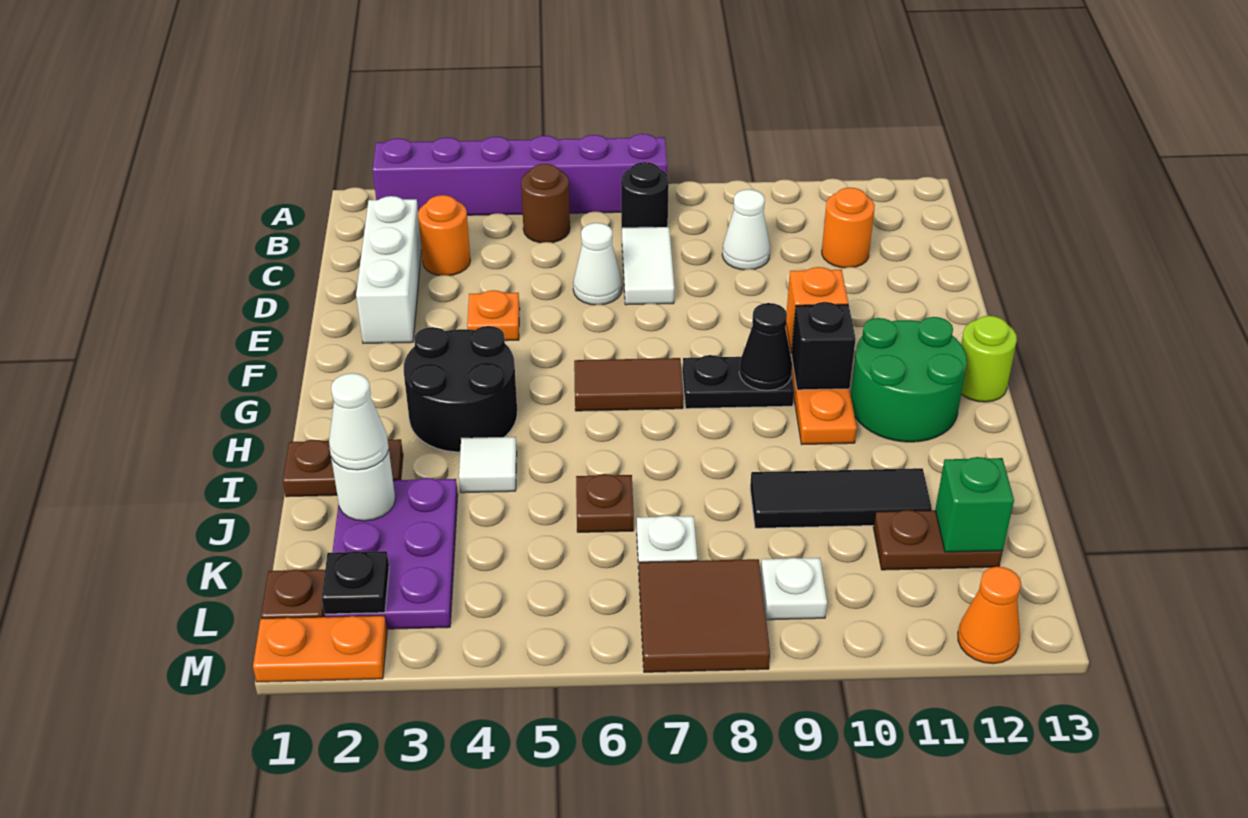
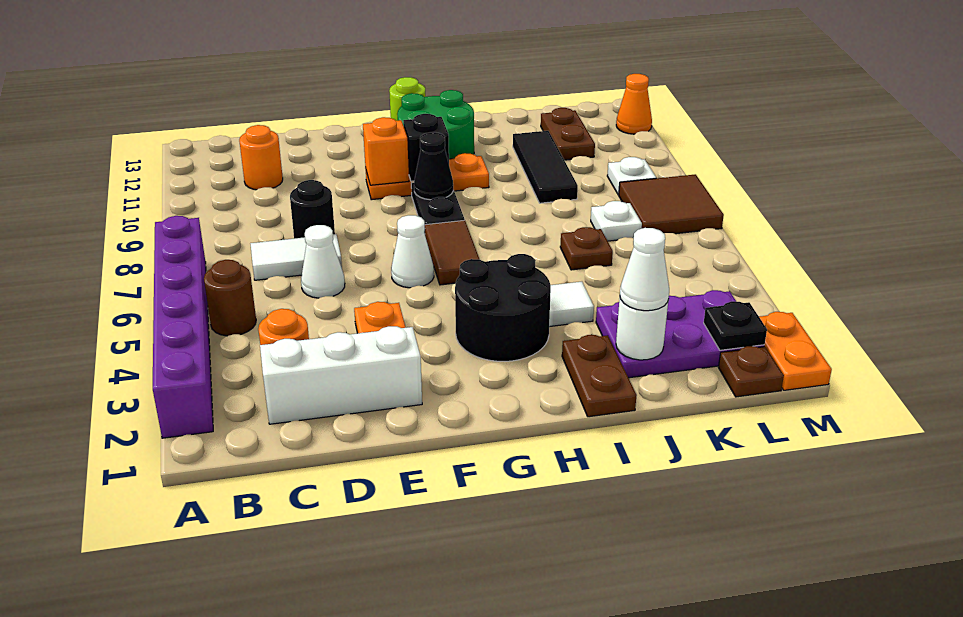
black round brick B7 level 1 -> black round brick D8 level 1
white cone C9 level 1 -> white cone F6 level 1
green brick K12 level 2 -> none

